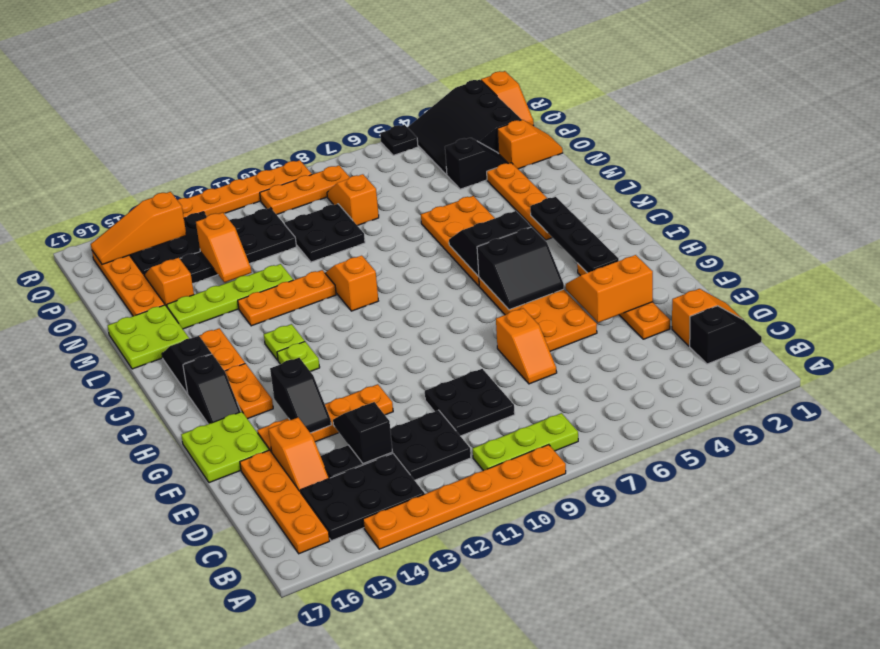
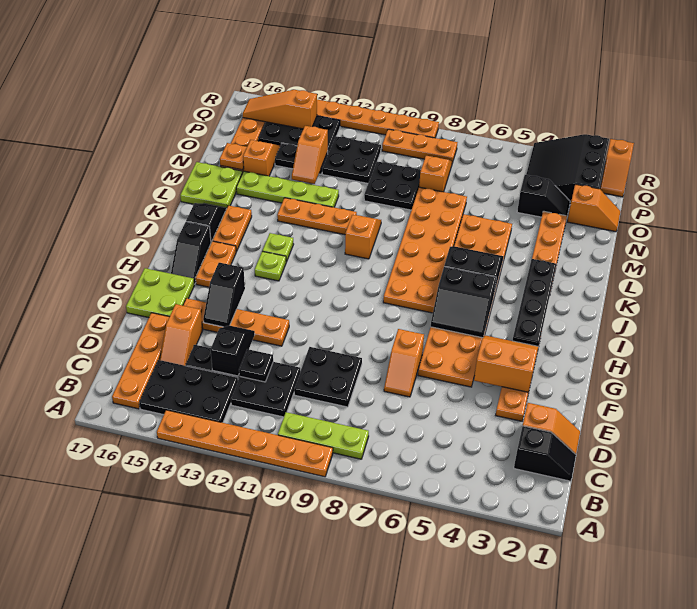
none -> orange plate I7:N8 level 1
none -> orange plate N16 level 2
black plate R5 level 1 -> black plate D12 level 2

